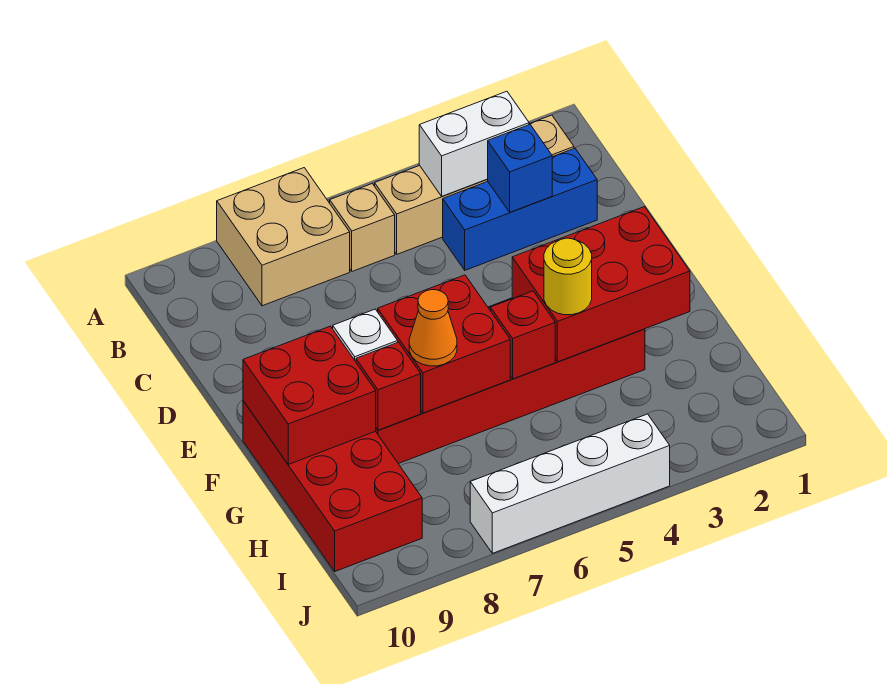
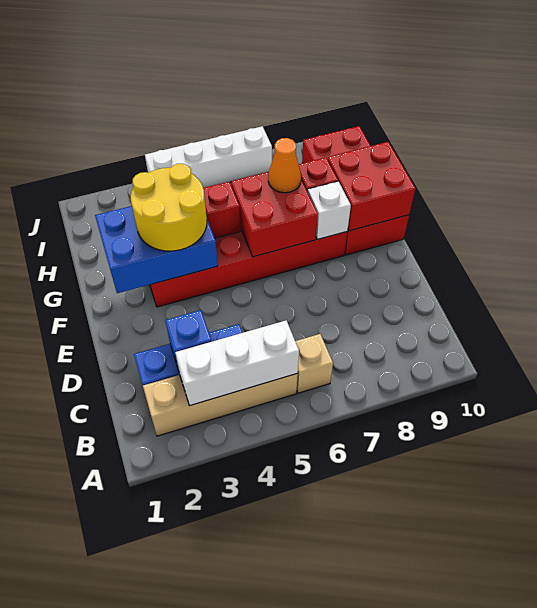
tan brick A7:B8 level 1 -> none
white brick B3:B4 level 2 -> white brick B3:B5 level 2
red brick F2:G4 level 2 -> blue brick F2:G4 level 2
yellow round brick G4 level 3 -> yellow round brick F3:G4 level 3

